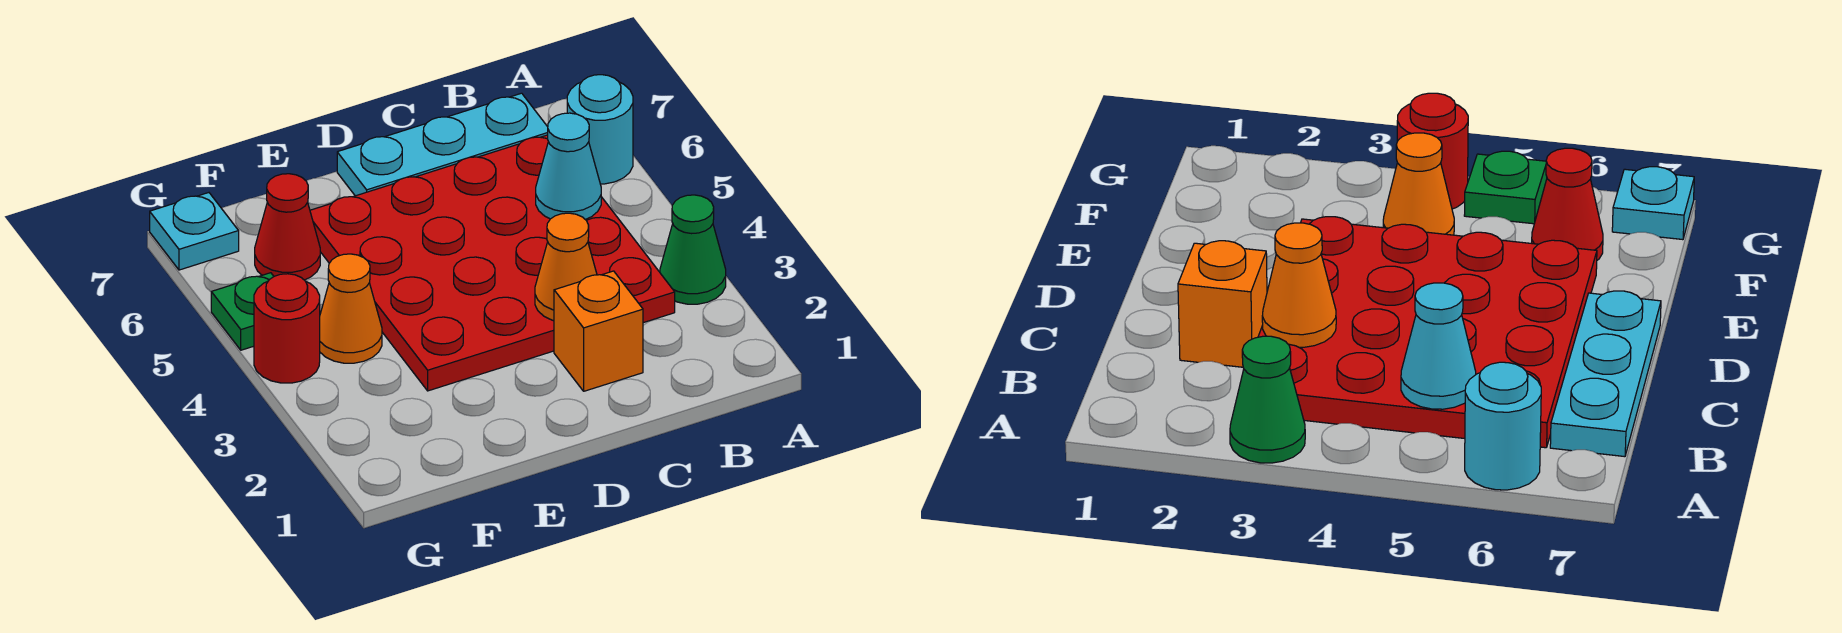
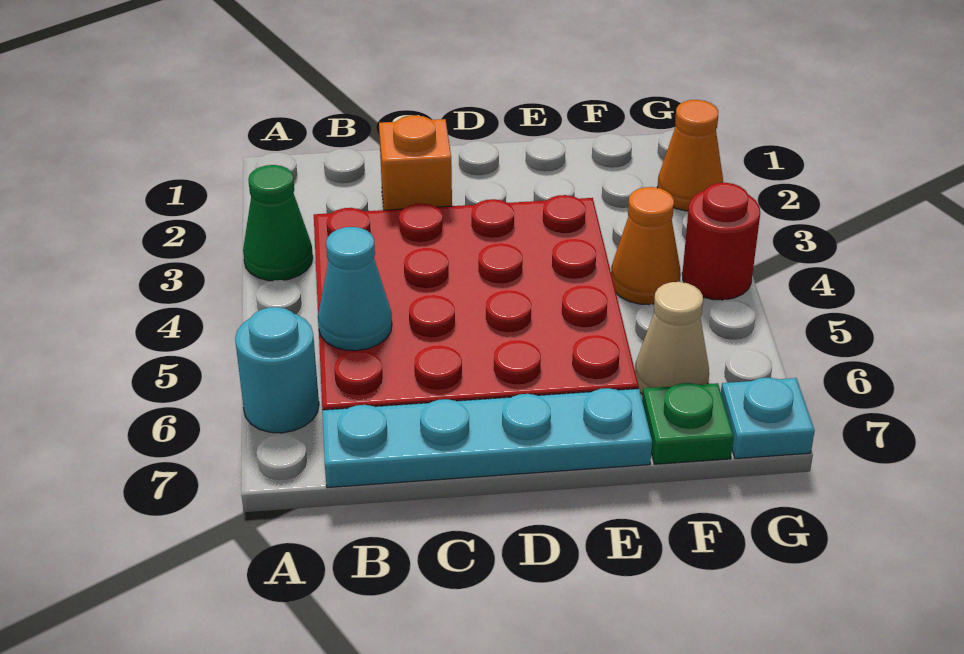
cyan plate B7:D7 level 1 -> cyan plate B7:E7 level 1
orange cone C3 level 2 -> orange cone G2 level 1
red cone F6 level 1 -> tan cone F6 level 1
green plate G5 level 1 -> green plate F7 level 1

